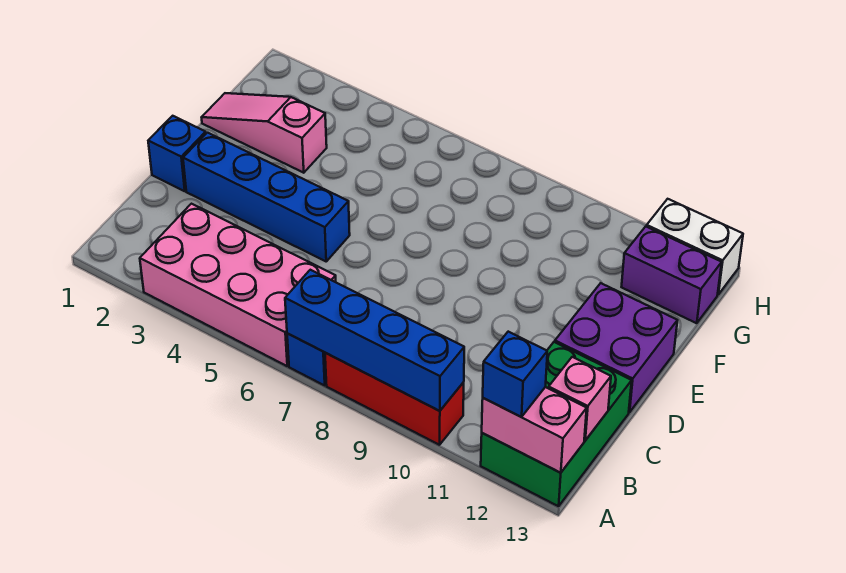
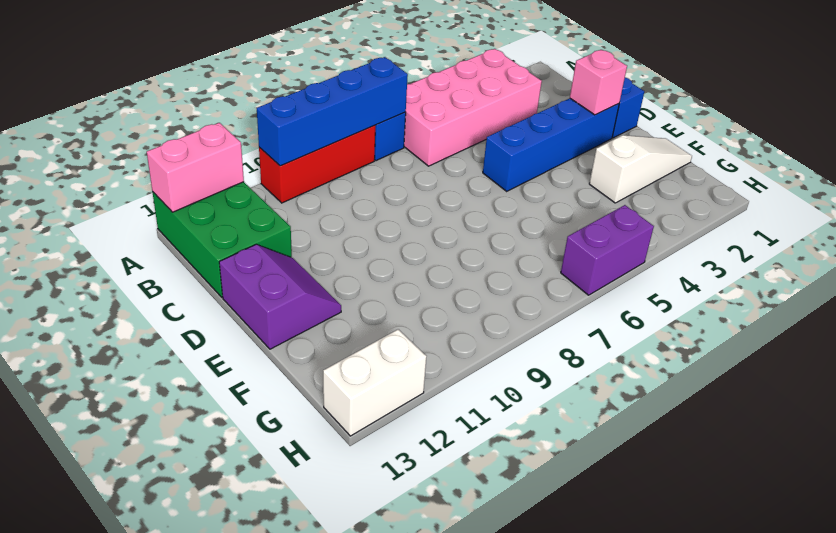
blue brick A12 level 3 -> none
pink brick B13 level 2 -> pink brick D2 level 2
purple brick D12:E13 level 1 -> purple slope D12:E13 level 1 top 13
pink slope F1:F3 level 1 top 3 -> white slope F1:F3 level 1 top 3
purple brick G12:G13 level 1 -> purple brick H5:H6 level 1

